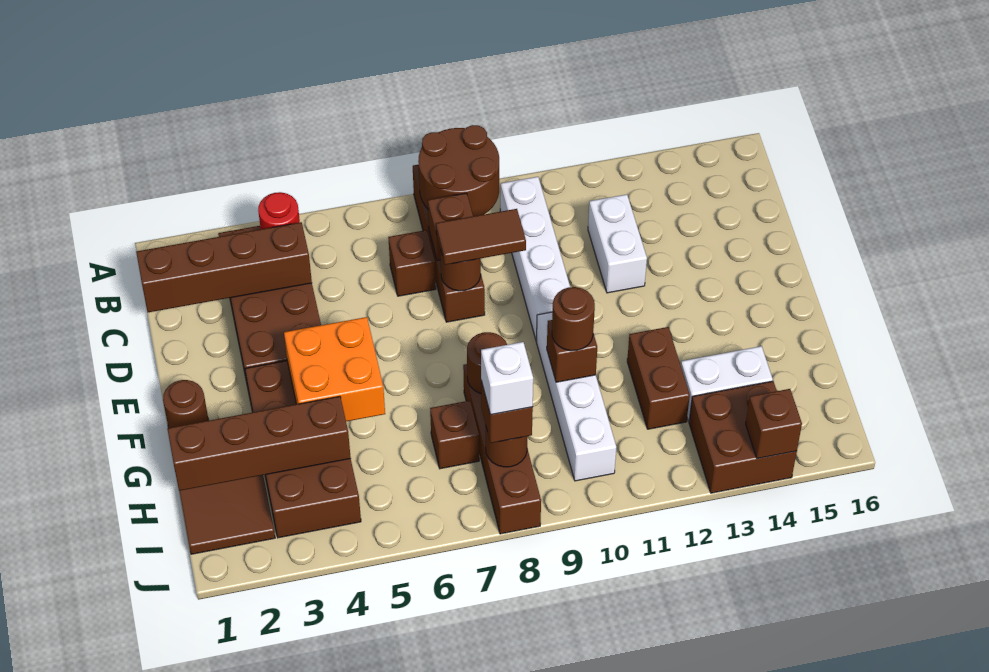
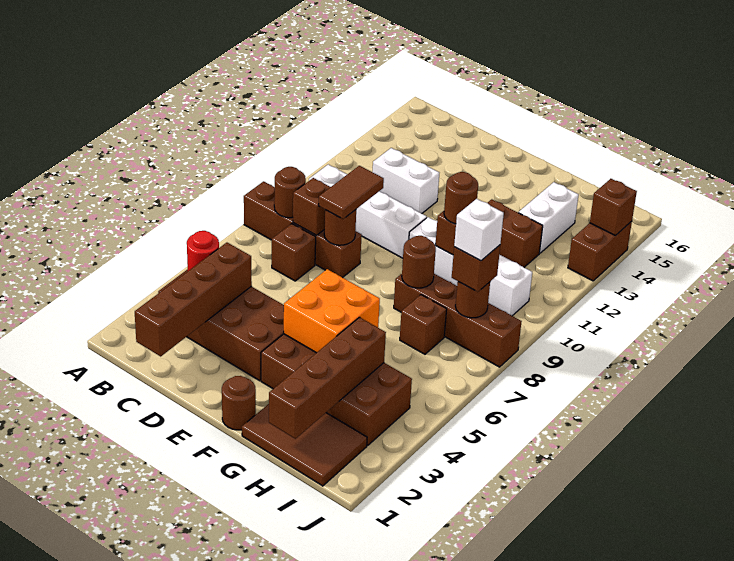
brown round brick A8:B9 level 2 -> brown round brick B8 level 2
brown brick I13:J14 level 1 -> brown brick J13:J14 level 1

